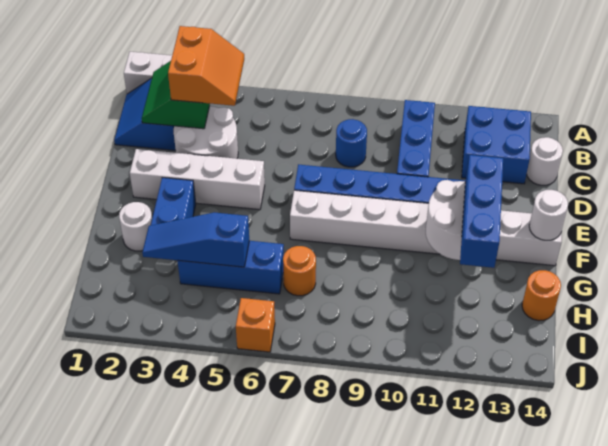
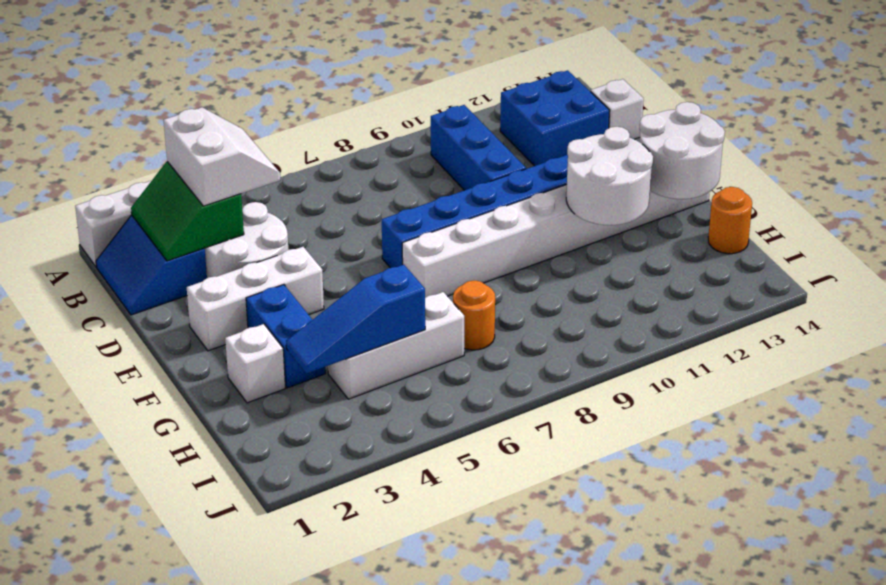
orange slope B3:C4 level 3 top 3 -> white slope B3:C4 level 3 top 3
blue round brick C8 level 1 -> none
white round brick C14 level 1 -> white brick C14 level 1
white brick E2:E5 level 1 -> white brick E2:E4 level 1
blue brick F12:H12 level 3 -> none
white round brick F14 level 2 -> white round brick F13:G14 level 2
white round brick G2 level 1 -> white brick G2 level 1
blue brick H4:H6 level 1 -> white brick H4:H6 level 1
orange brick J6 level 1 -> none

